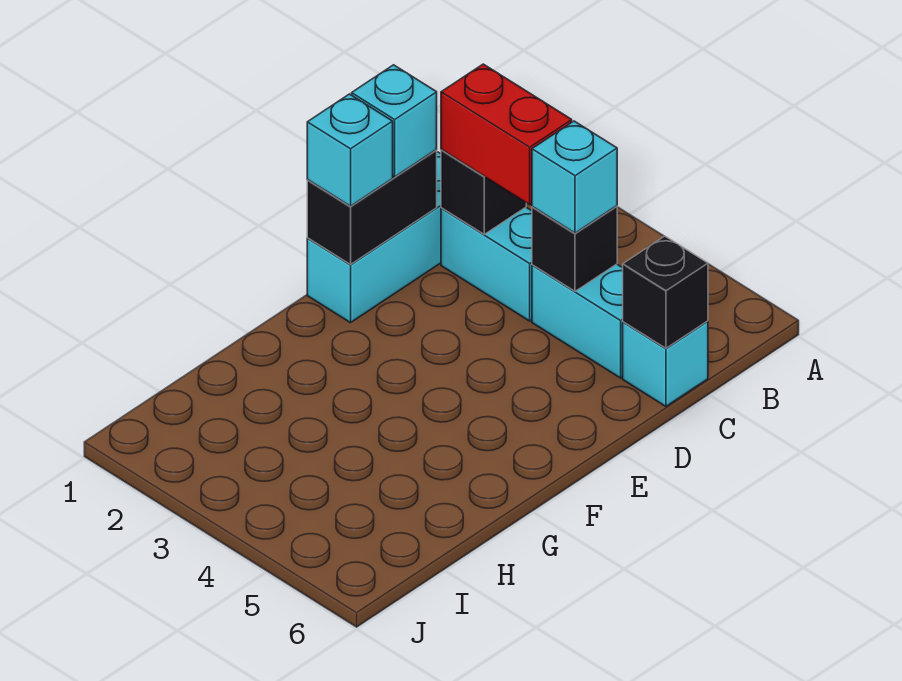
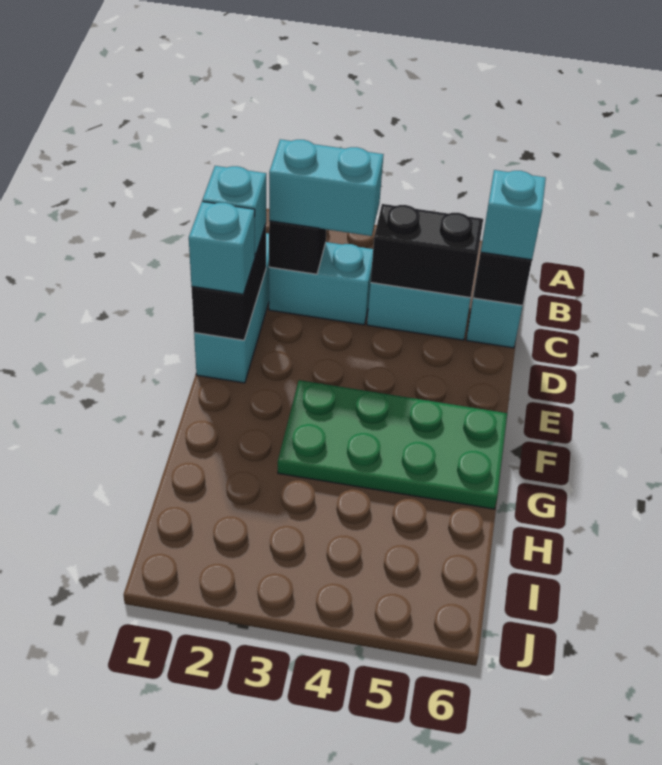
red brick C2:C3 level 3 -> cyan brick C2:C3 level 3
black brick C4 level 2 -> black brick C4:C5 level 2
cyan brick C4 level 3 -> cyan brick C6 level 3
none -> green plate F3:G6 level 1

